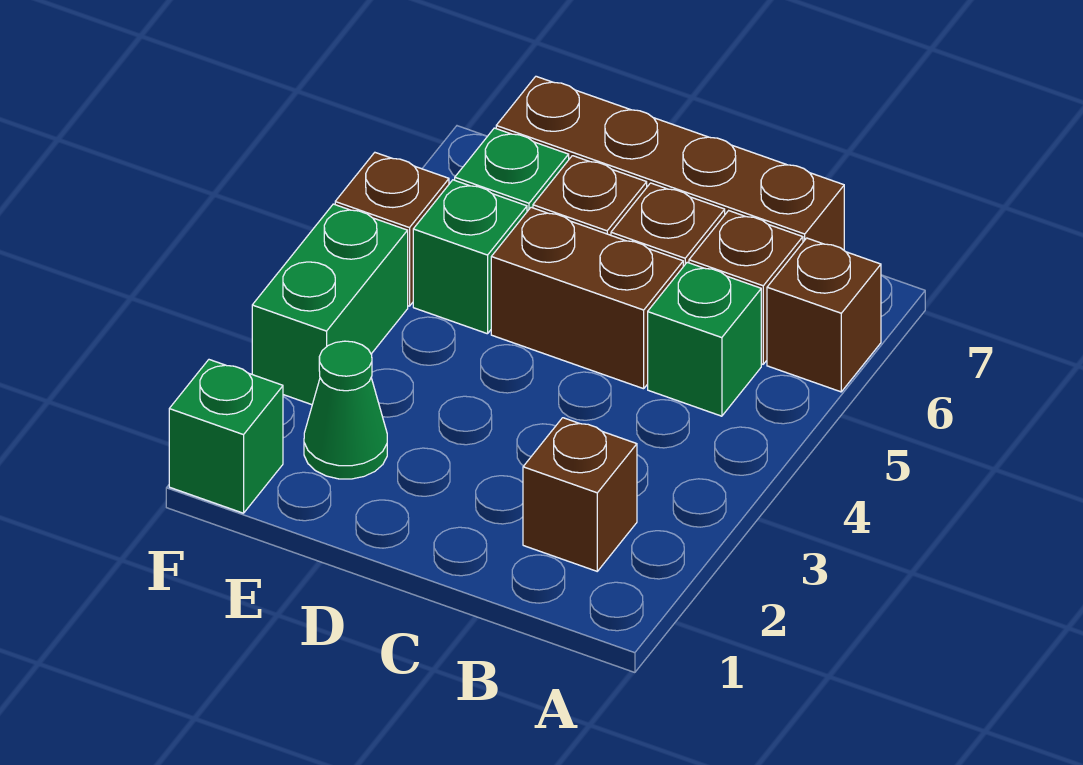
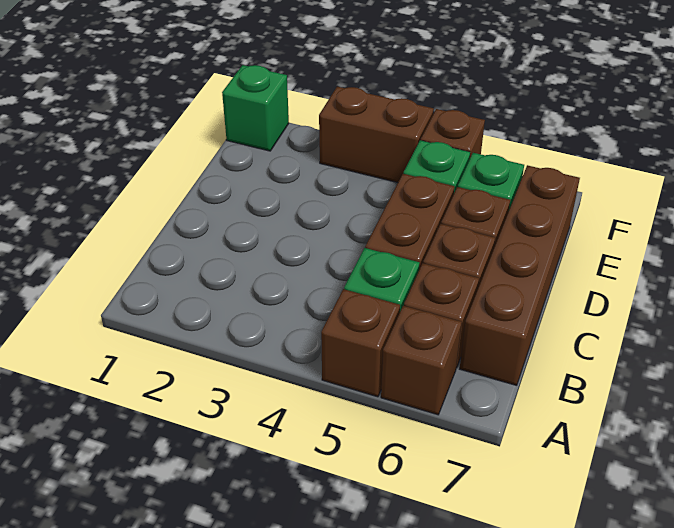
brown brick B2 level 1 -> brown brick A5 level 1
green cone E2 level 1 -> none
green brick F3:F4 level 1 -> brown brick F3:F4 level 1

